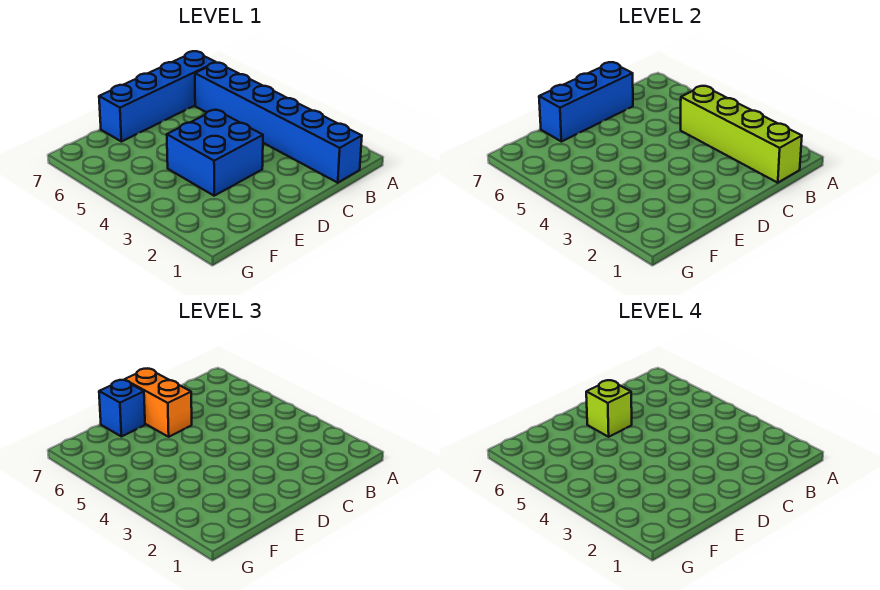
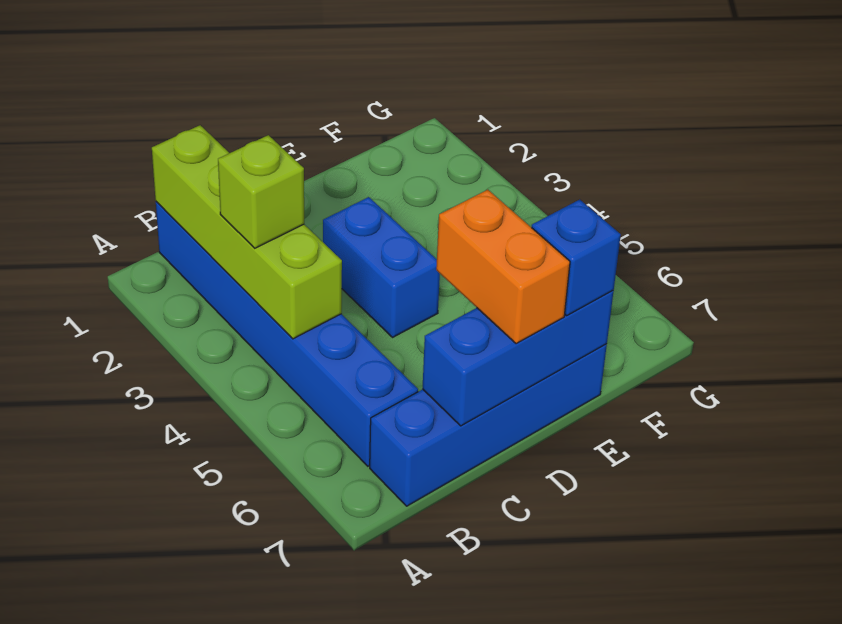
blue brick D3:E4 level 1 -> blue brick D3:D4 level 1
lime brick D6 level 4 -> lime brick B3 level 3

